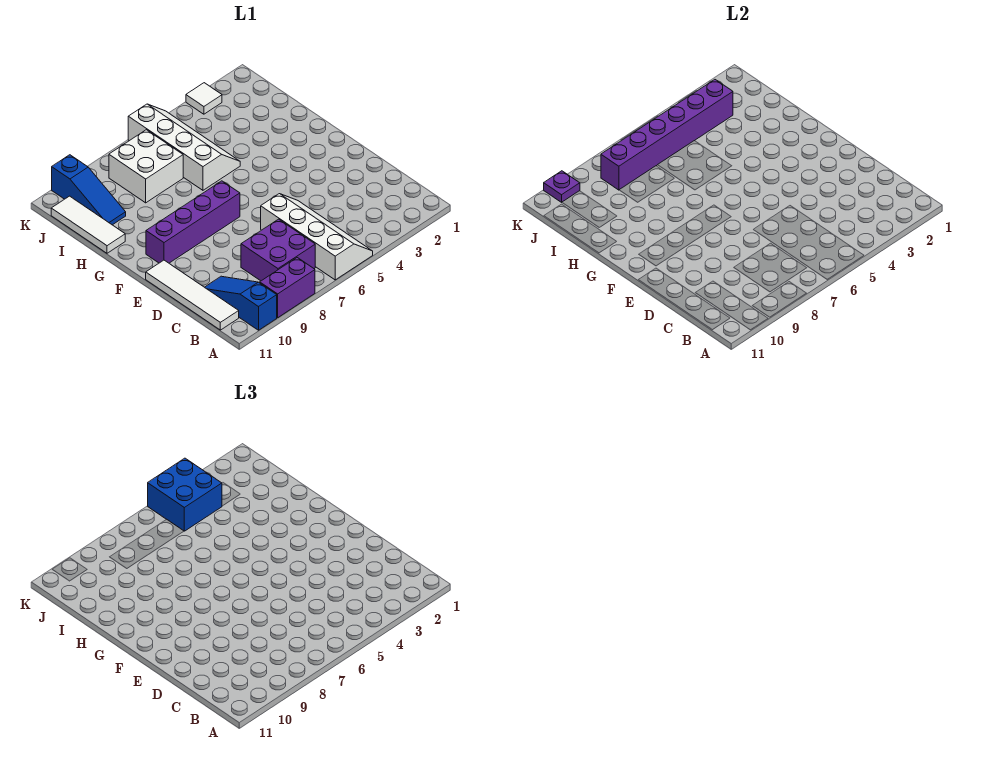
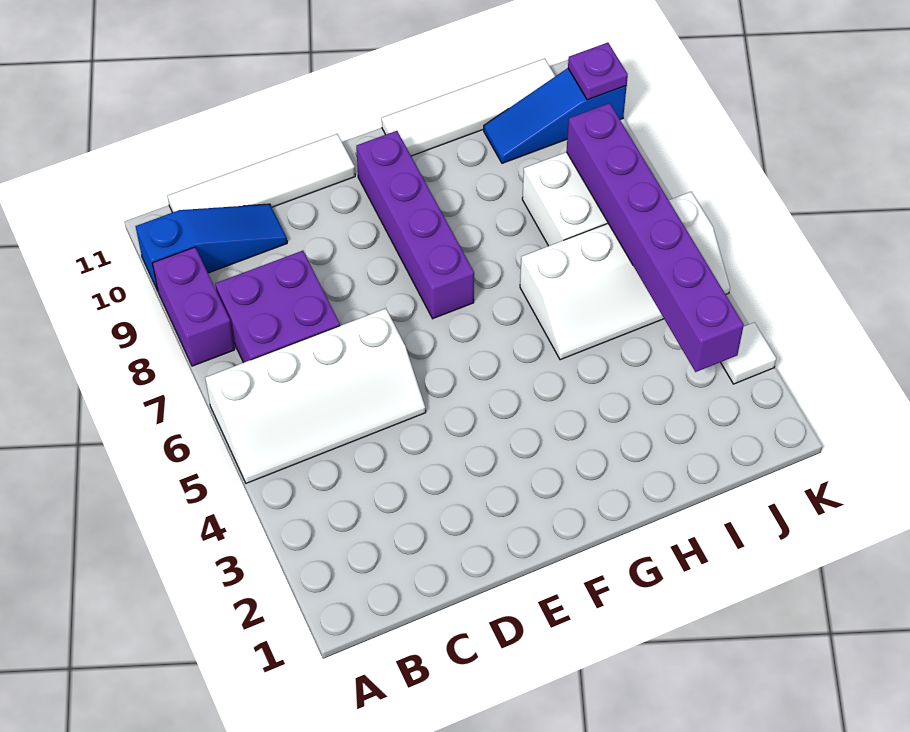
white tile H11:J11 level 1 -> white tile G11:J11 level 1
blue brick J4:K5 level 3 -> none

